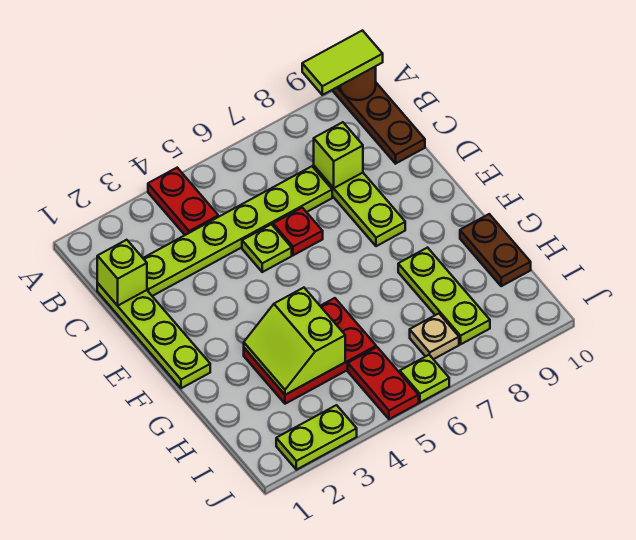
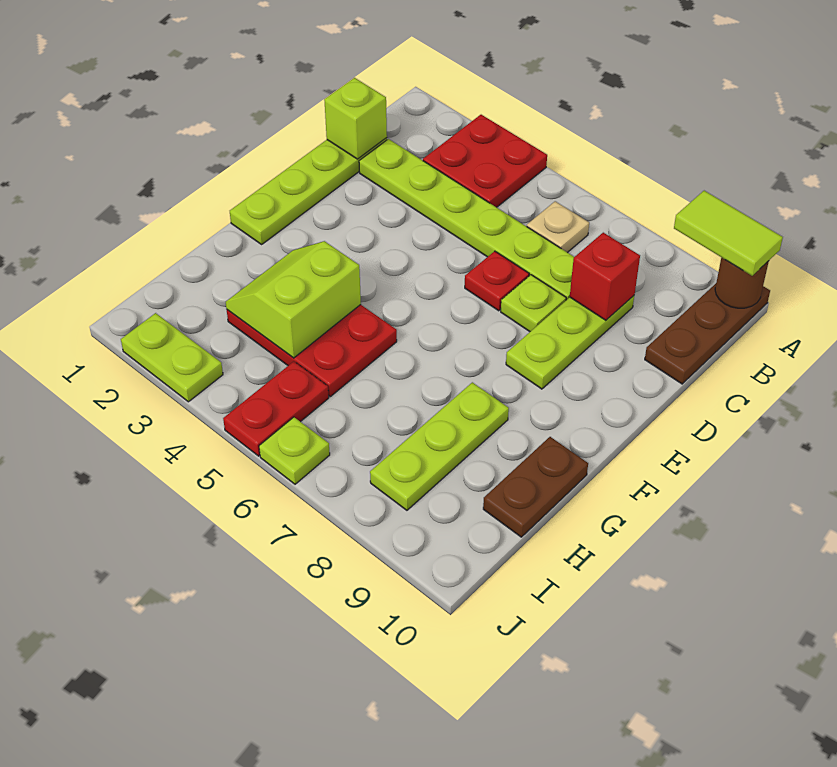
red plate A4:B4 level 1 -> red plate A3:B4 level 1
lime brick C8 level 2 -> red brick C8 level 2
lime plate D5 level 1 -> lime plate D7 level 1
tan plate I7 level 1 -> tan plate B6 level 1

